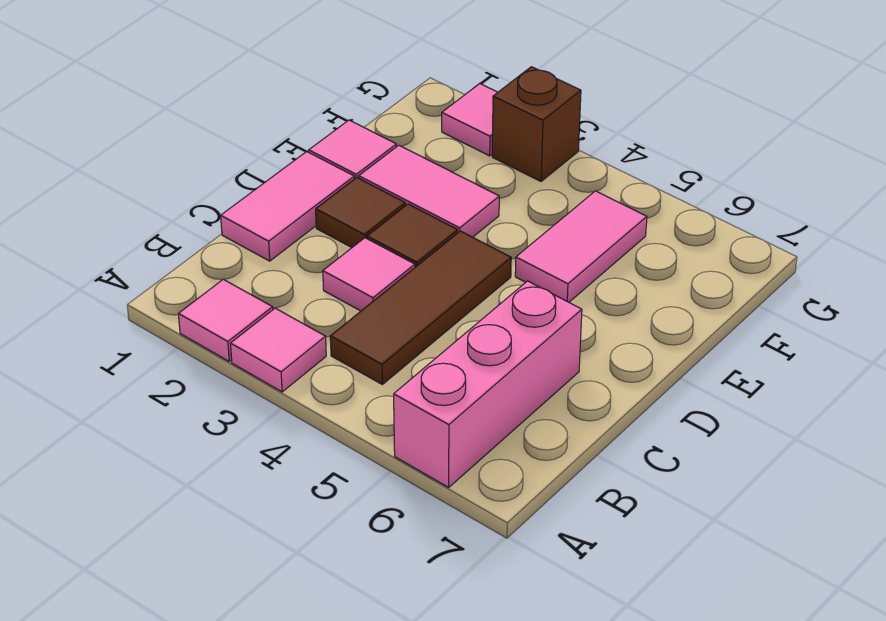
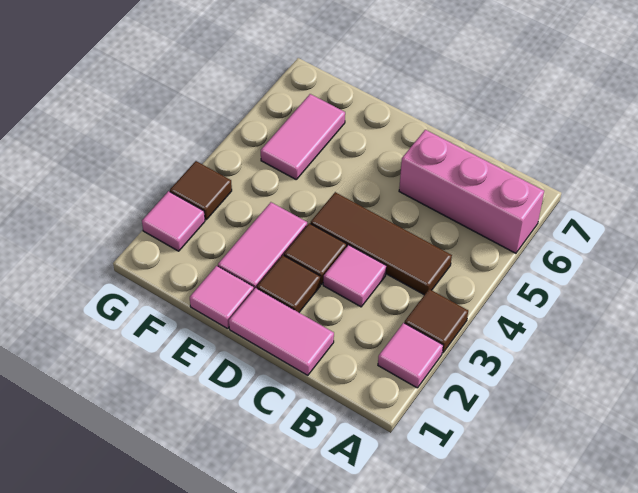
pink tile A3 level 1 -> brown tile A3 level 1
pink tile E5:F5 level 1 -> pink tile F5:F6 level 1
brown brick G3 level 1 -> brown tile G3 level 1

